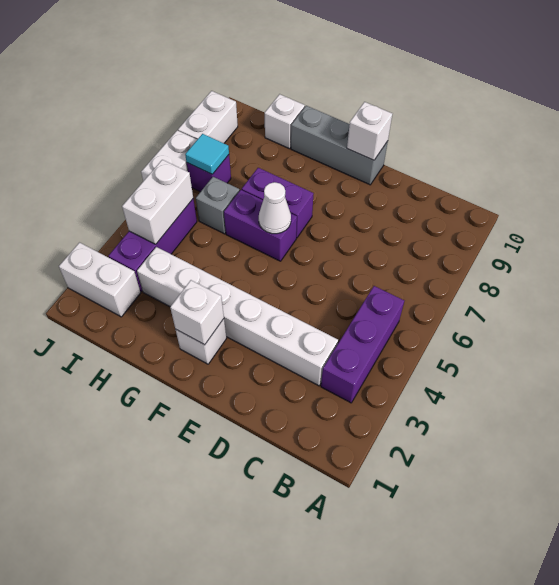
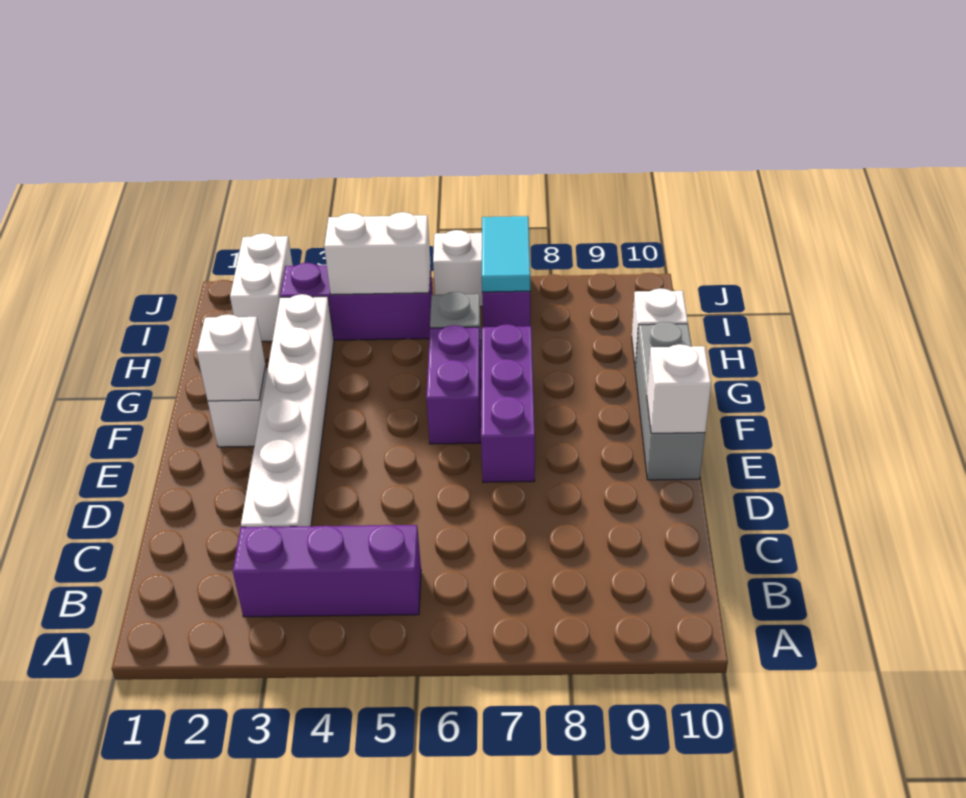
white cone F6 level 2 -> none
purple brick F7:G7 level 1 -> purple brick E7:G7 level 1
cyan tile I7 level 2 -> cyan tile I7:J7 level 2
white brick J8:J9 level 1 -> none

